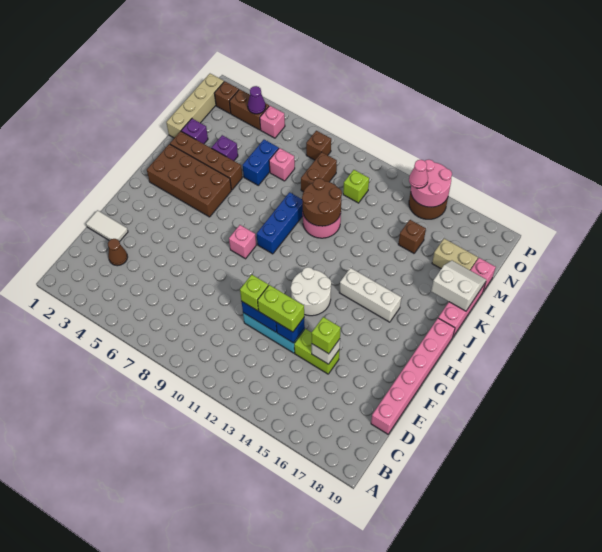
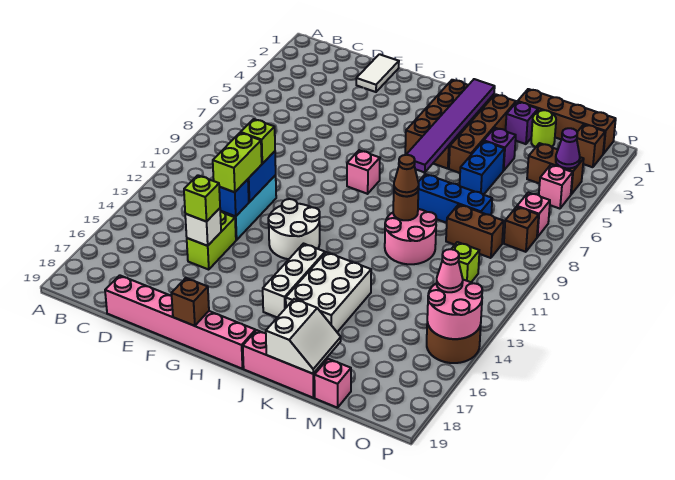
brown cone D3 level 1 -> brown cone K10 level 3
blue brick I9:K9 level 1 -> blue brick K8:M8 level 1
none -> purple tile J2:J7 level 2
none -> white brick J14:K16 level 1
brown round brick K10:L11 level 2 -> brown round brick K10 level 2
tan brick L1:O1 level 1 -> brown brick L1:O1 level 1
blue brick L6:M6 level 1 -> blue brick L5:L6 level 1
none -> lime round brick M2 level 1
pink brick M7 level 1 -> pink brick O7 level 1
brown brick M15 level 1 -> brown brick G19 level 2
tan brick M17:M18 level 1 -> none
brown brick O3:O4 level 1 -> brown brick N4:O4 level 1

